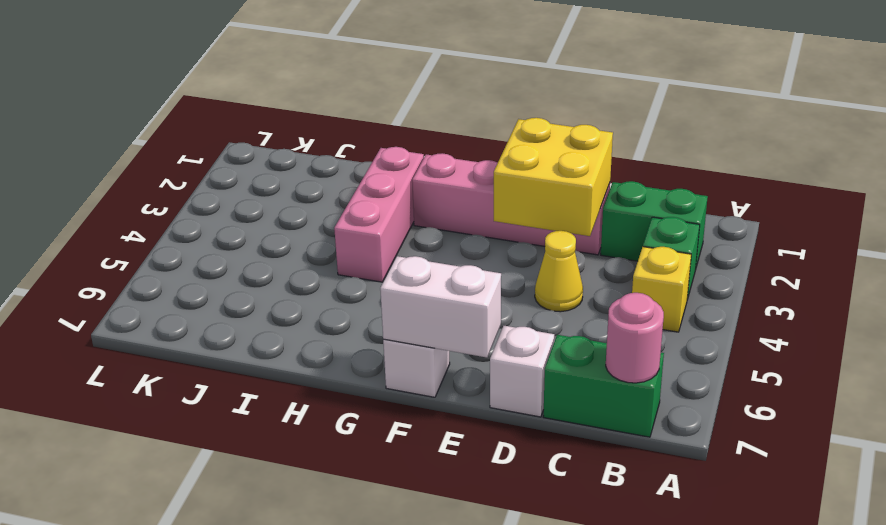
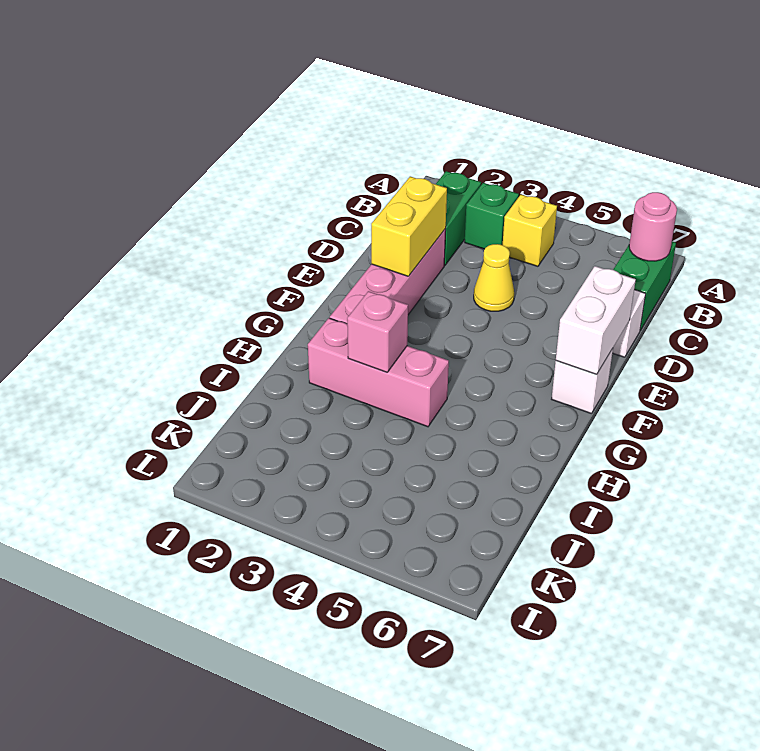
yellow brick D2:E3 level 2 -> yellow brick D2:E2 level 2
none -> pink brick H3 level 2

